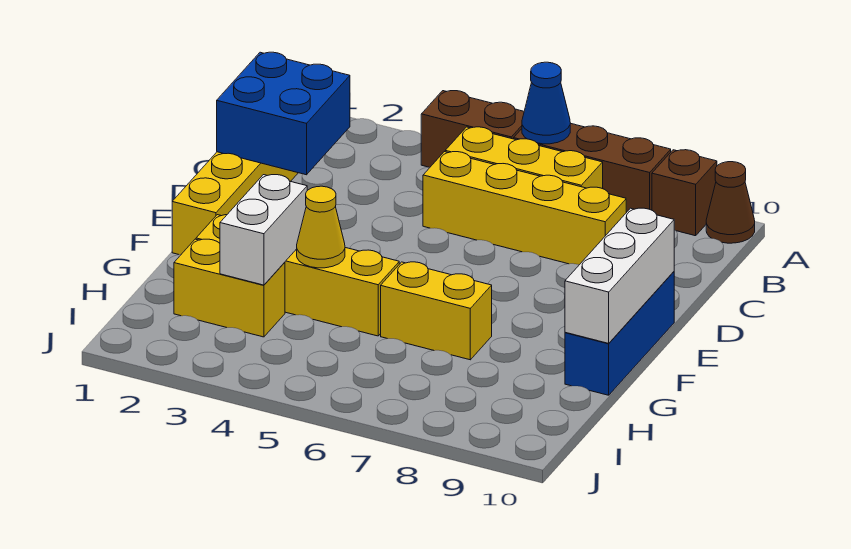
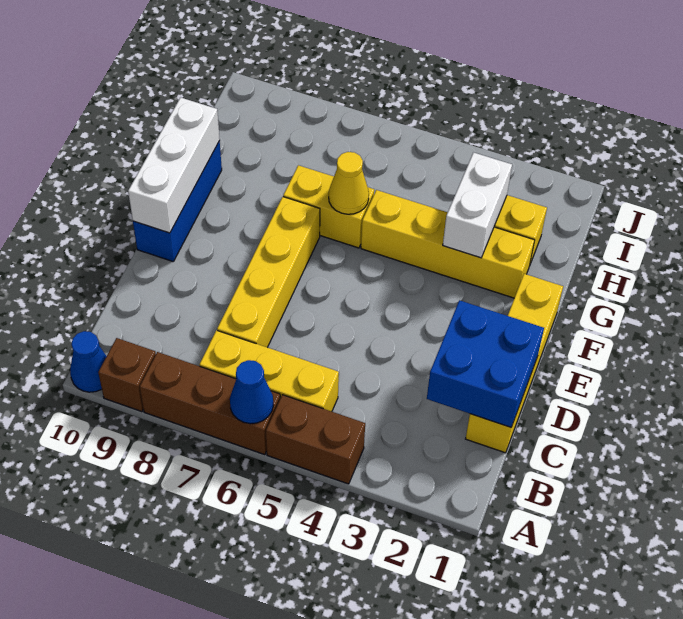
brown cone A10 level 1 -> blue cone A10 level 1
yellow brick C5:C8 level 1 -> yellow brick C7:F7 level 1
yellow cone G4 level 2 -> yellow cone G6 level 2

